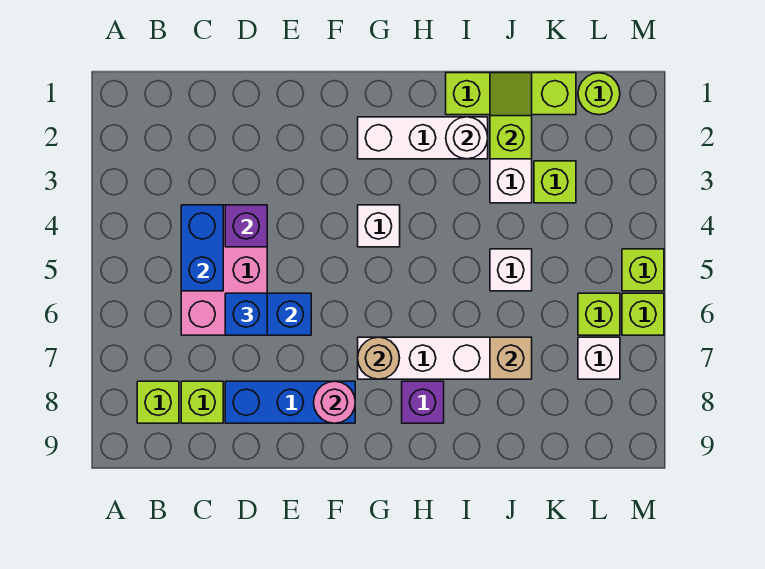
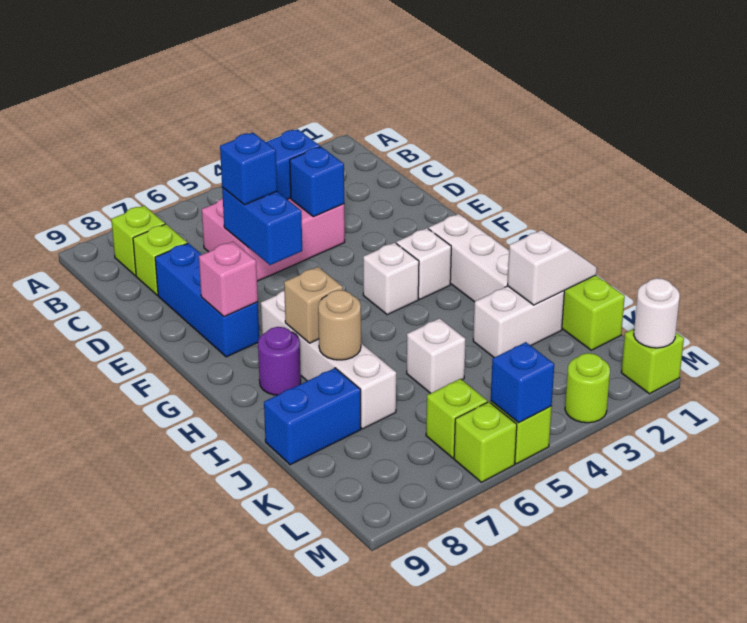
purple brick D4 level 2 -> blue brick D4 level 2
pink round brick F8 level 2 -> pink brick F8 level 2
tan round brick G7 level 2 -> tan round brick I7 level 2
purple brick H8 level 1 -> purple round brick H8 level 1
white round brick I2 level 2 -> white round brick M1 level 2
lime slope J1:J2 level 2 top 2 -> white slope J1:J2 level 2 top 2
tan brick J7 level 2 -> tan brick H7 level 2
none -> blue brick J8:J9 level 1
lime brick K3 level 1 -> lime brick M1 level 1
lime round brick L1 level 1 -> lime round brick M3 level 1
white brick L7 level 1 -> white brick G3 level 1
none -> blue brick M5 level 2

